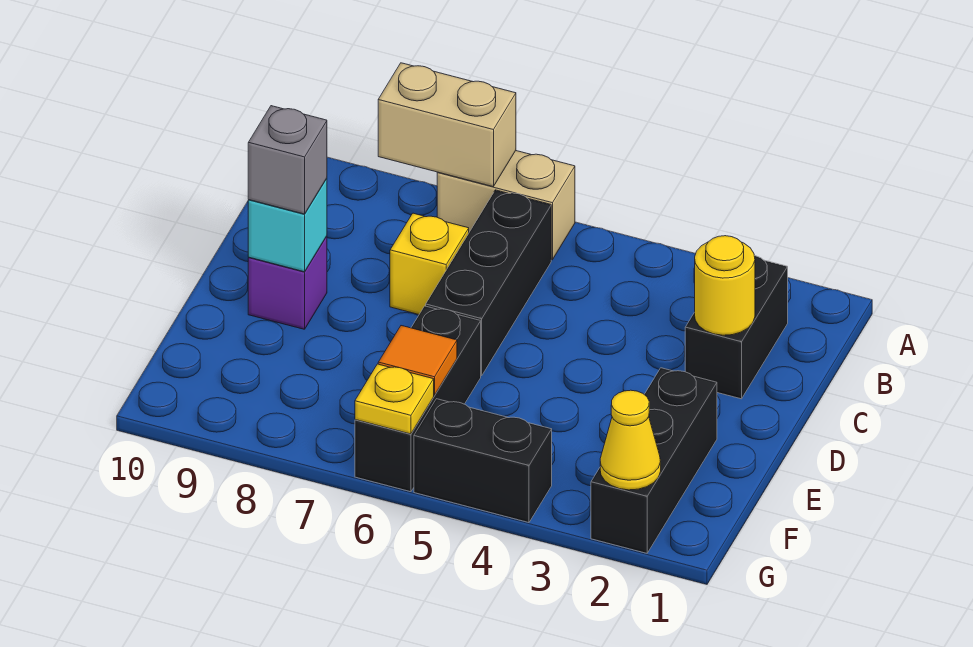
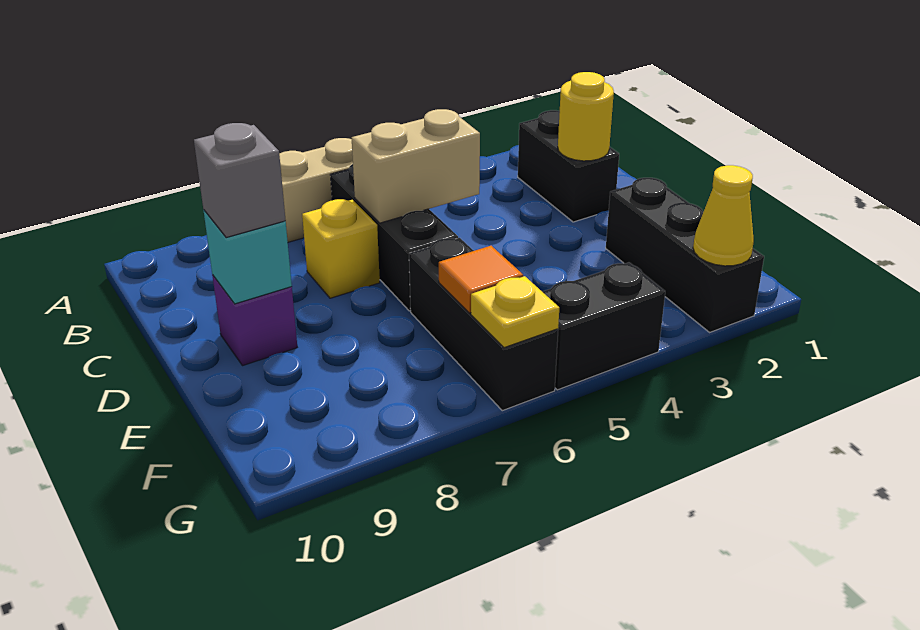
tan brick A7:A8 level 2 -> tan brick C5:C6 level 2

